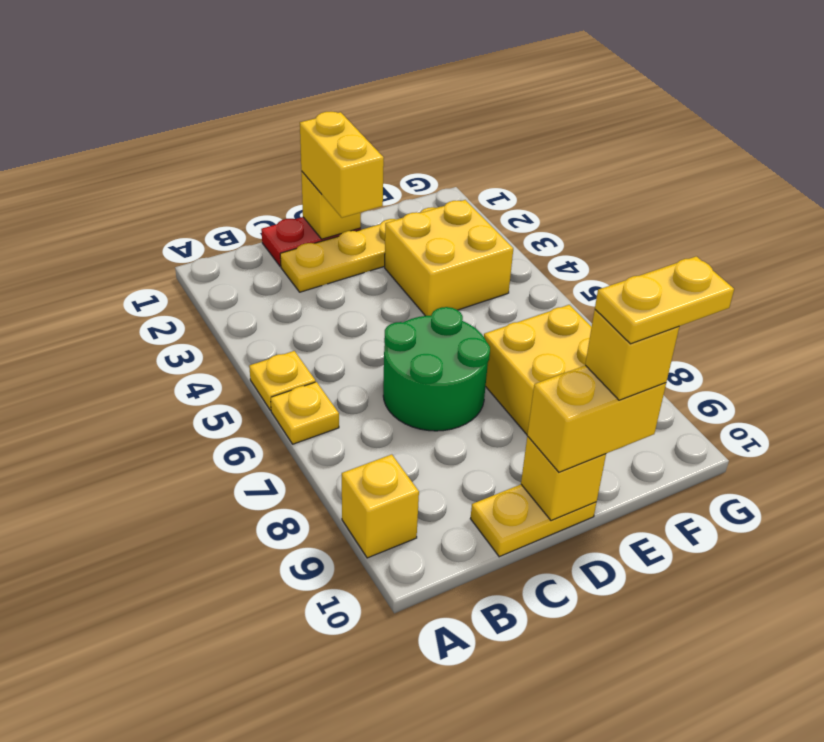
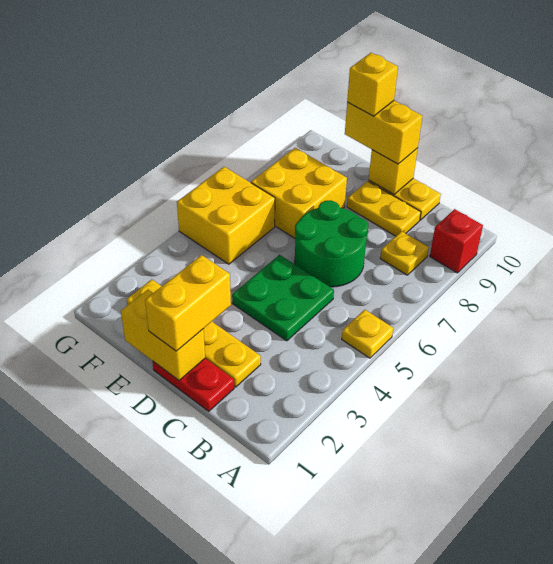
yellow plate A6 level 1 -> yellow plate B8 level 1
yellow brick A9 level 1 -> red brick A9 level 1
none -> green plate C4:D5 level 1
yellow brick D1 level 2 -> yellow brick D1:E1 level 2
yellow brick E3:F4 level 1 -> yellow brick F5:G6 level 1
yellow plate E10:F10 level 5 -> yellow plate C9:D9 level 1

